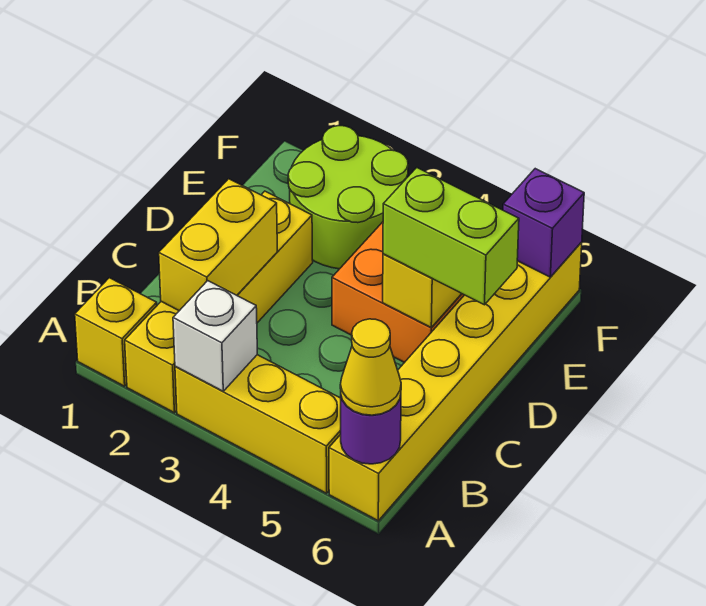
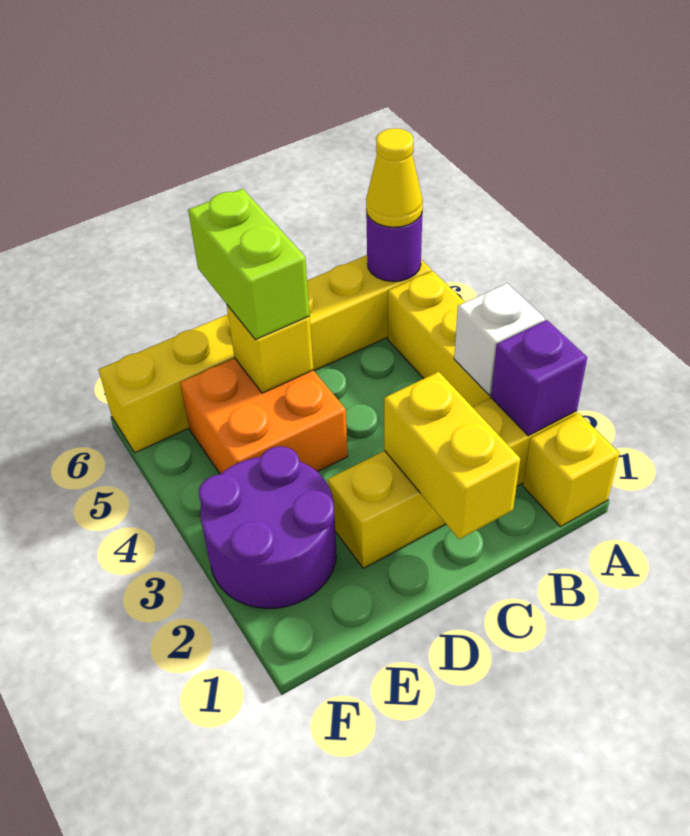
yellow brick B2:C2 level 2 -> yellow brick C1:C2 level 2
lime round brick E2:F3 level 1 -> purple round brick E2:F3 level 1
purple brick F6 level 2 -> purple brick A2 level 2

